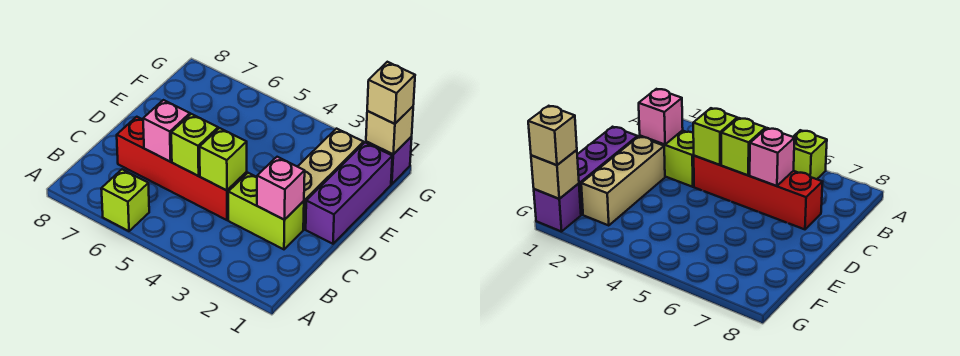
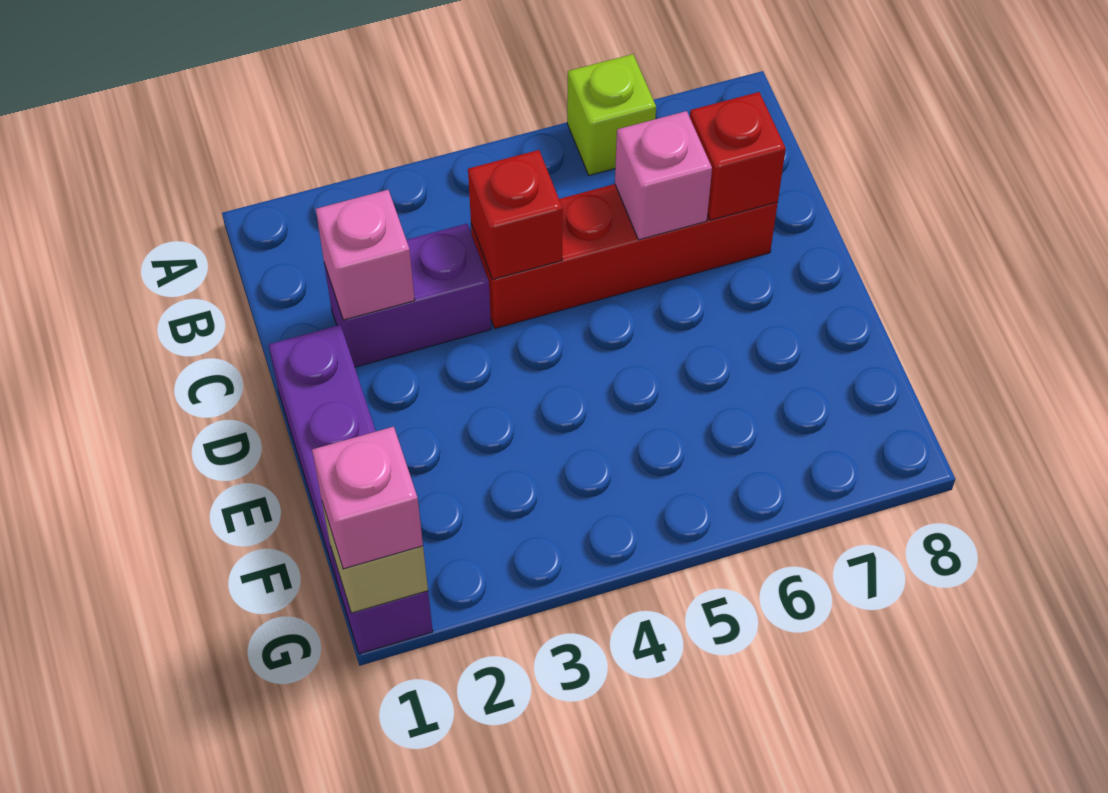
lime brick C2:C3 level 1 -> purple brick C2:C3 level 1
lime brick C4 level 2 -> red brick C4 level 2
lime brick C5 level 2 -> none
none -> red brick C7 level 2
tan brick D2:F2 level 1 -> none
tan brick G1 level 3 -> pink brick G1 level 3

